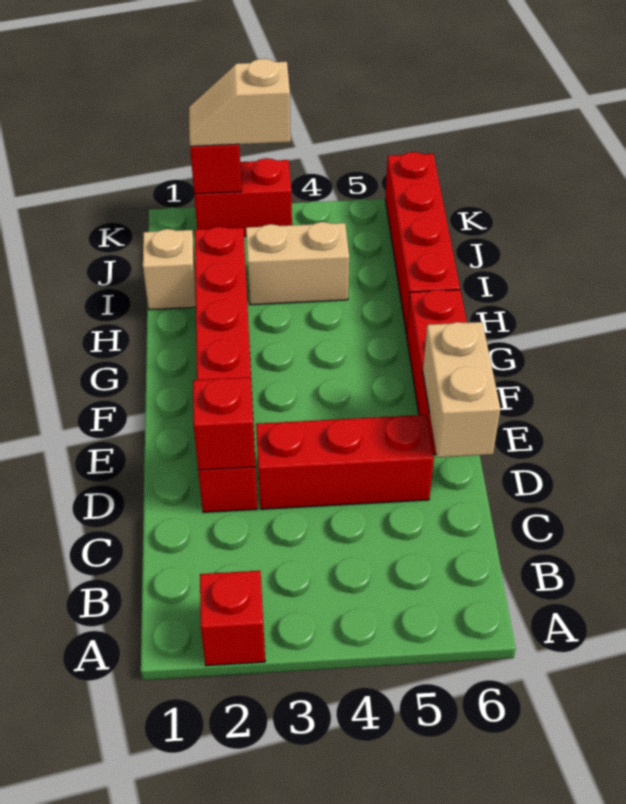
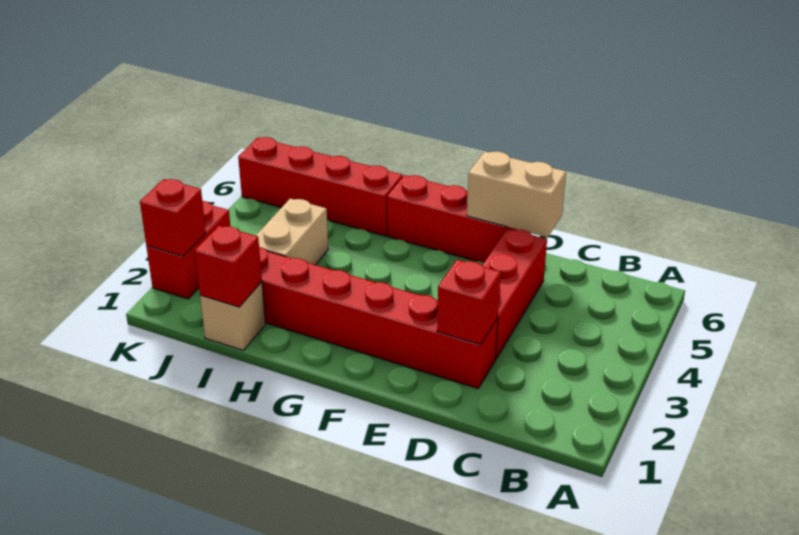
red brick A2 level 1 -> red brick I1 level 2
tan slope K2:K3 level 3 top 3 -> none

